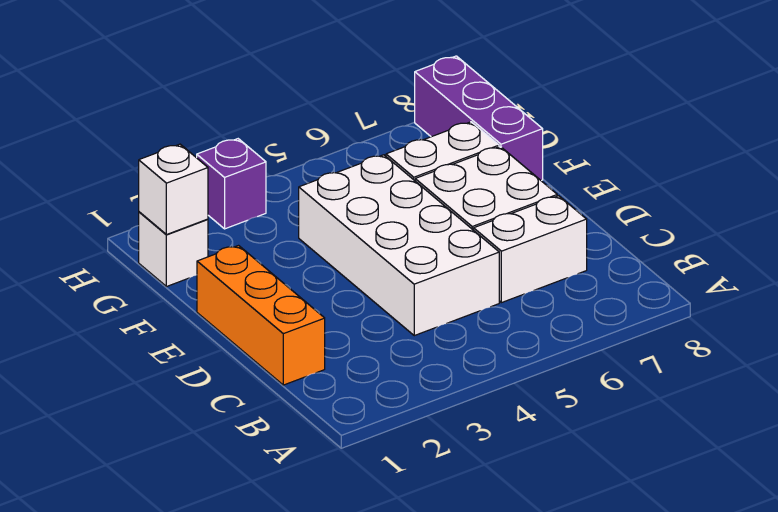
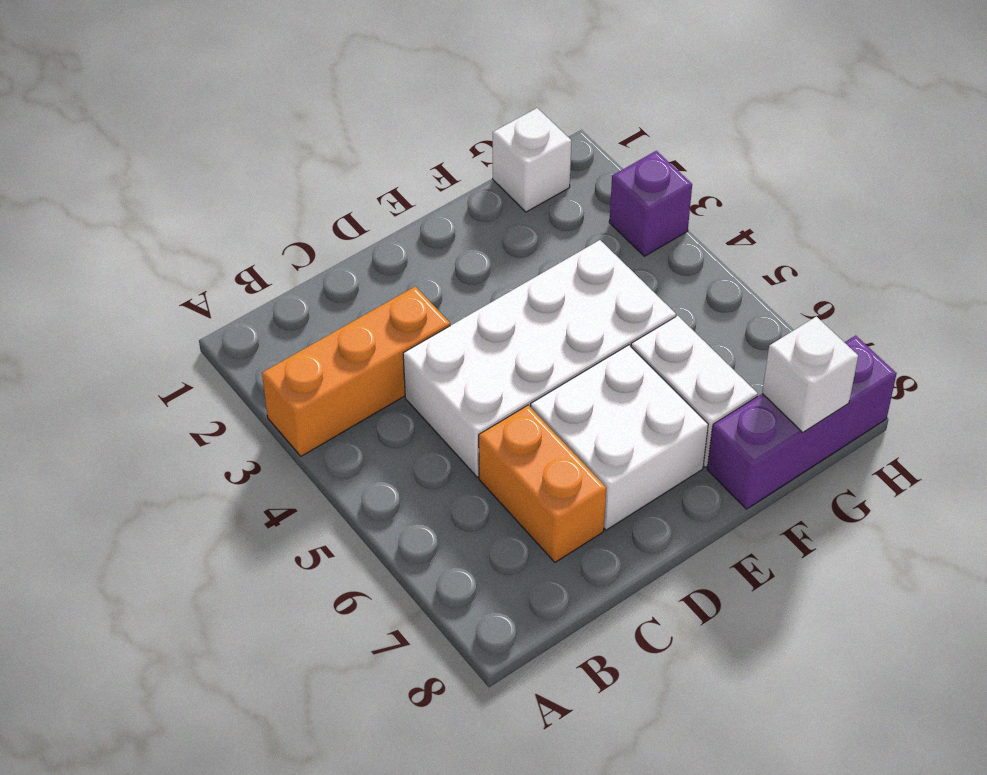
orange brick C1:E1 level 1 -> orange brick A3:C3 level 1
white brick C6:C7 level 1 -> orange brick C6:C7 level 1
white brick G1 level 2 -> white brick G8 level 2

